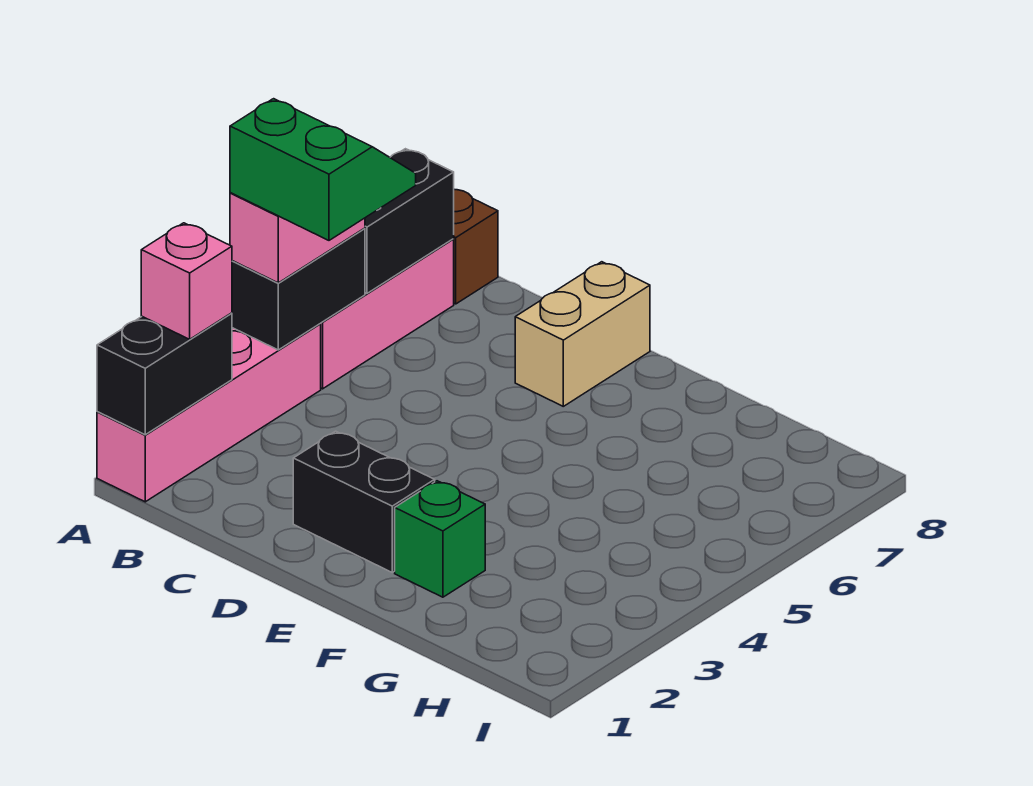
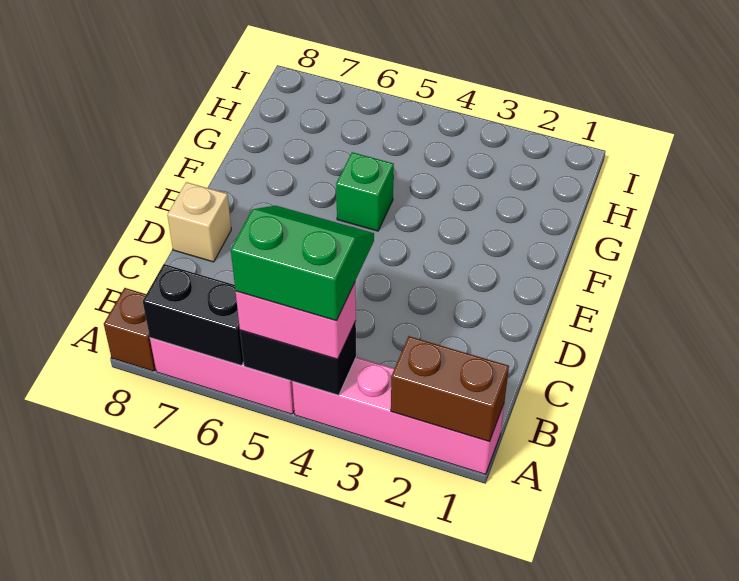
black brick A1:A2 level 2 -> brown brick A1:A2 level 2
pink brick A2 level 3 -> none
green slope A4:B5 level 4 top 4 -> green slope A4:B5 level 4 top A
black brick D2:E2 level 1 -> none
tan brick D7:D8 level 1 -> tan brick D8 level 1
green brick F2 level 1 -> green brick F5 level 1

